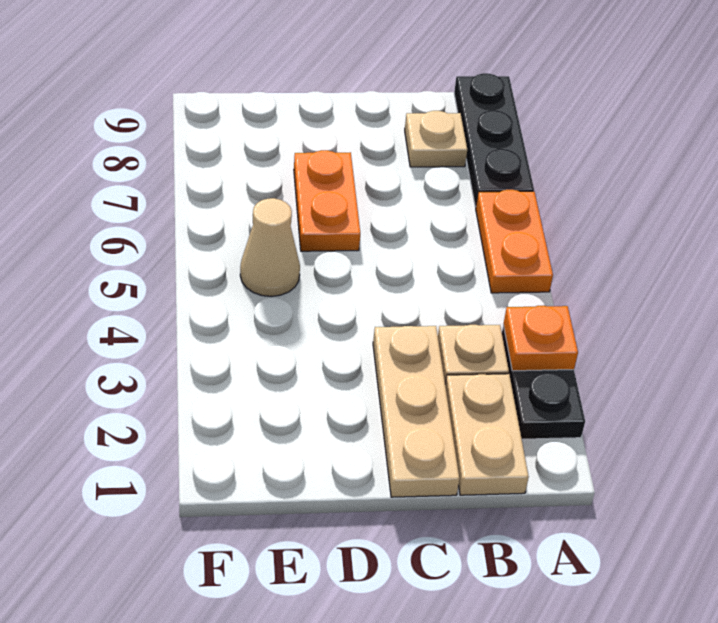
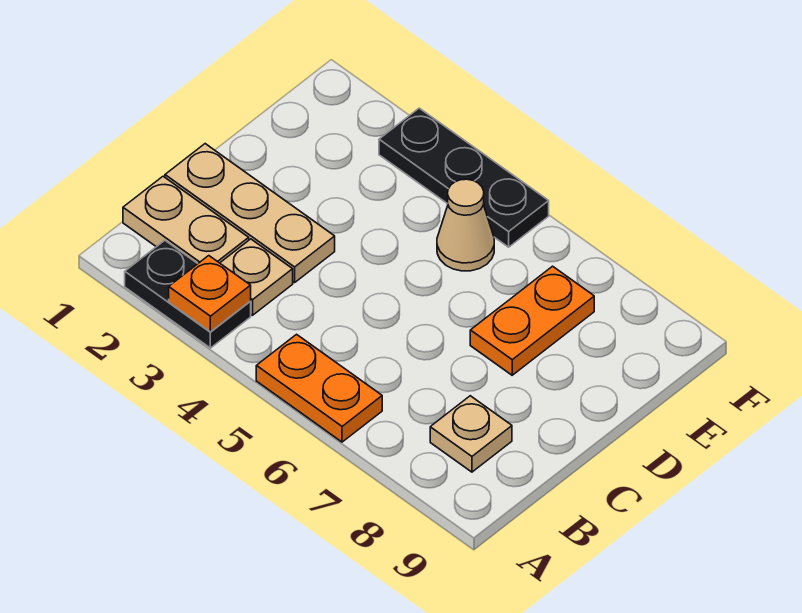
black plate A7:A9 level 1 -> black plate F3:F5 level 1
orange plate D6:D7 level 1 -> orange plate D7:E7 level 1

